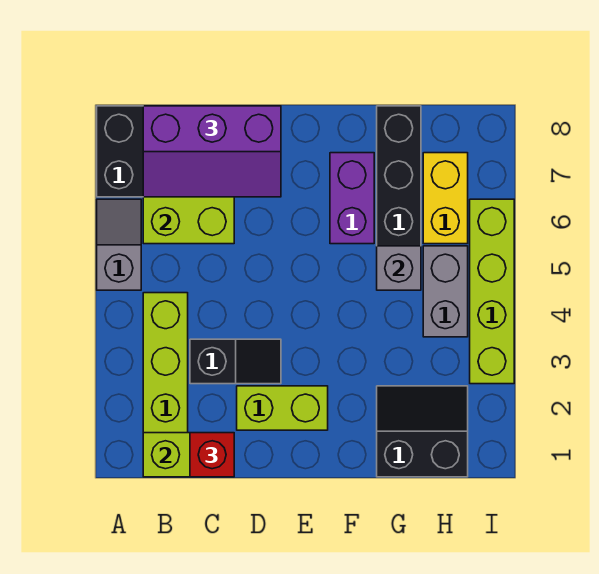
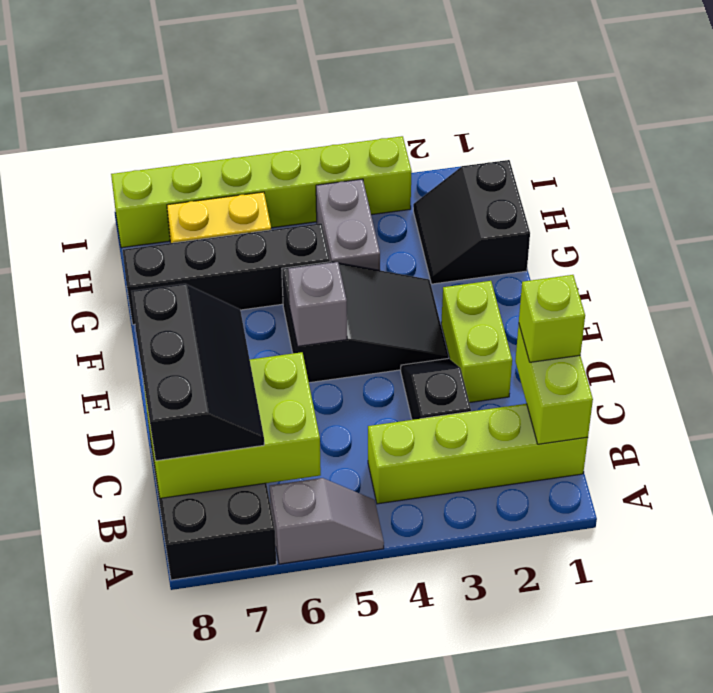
grey slope A5:A6 level 1 top 5 -> grey slope A5:A6 level 1 top 6
purple slope B7:D8 level 3 top 8 -> black slope B7:D8 level 3 top 8
red brick C1 level 3 -> lime brick C1 level 3
none -> black slope E3:F5 level 1 top 5
purple brick F6:F7 level 1 -> none
grey brick G5 level 2 -> grey brick E5 level 2
grey brick H4:H5 level 1 -> grey brick G4:H4 level 1
lime brick I3:I6 level 1 -> lime brick I3:I8 level 1

